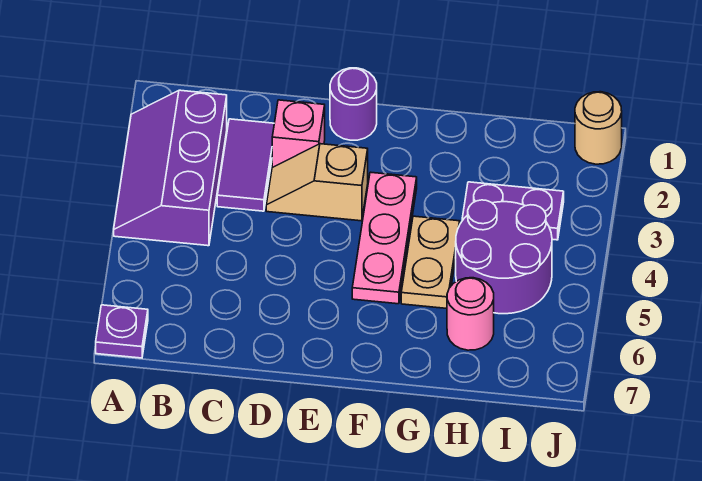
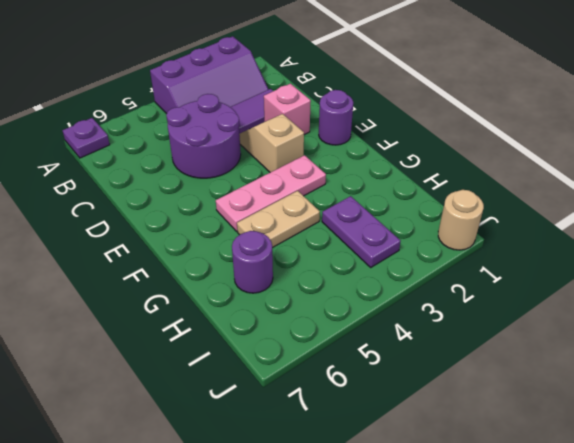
purple slope A2:B4 level 1 top B -> purple slope A2:B4 level 1 top A
purple round brick H4:I5 level 1 -> purple round brick C4:D5 level 1
pink round brick H6 level 1 -> purple round brick H6 level 1

